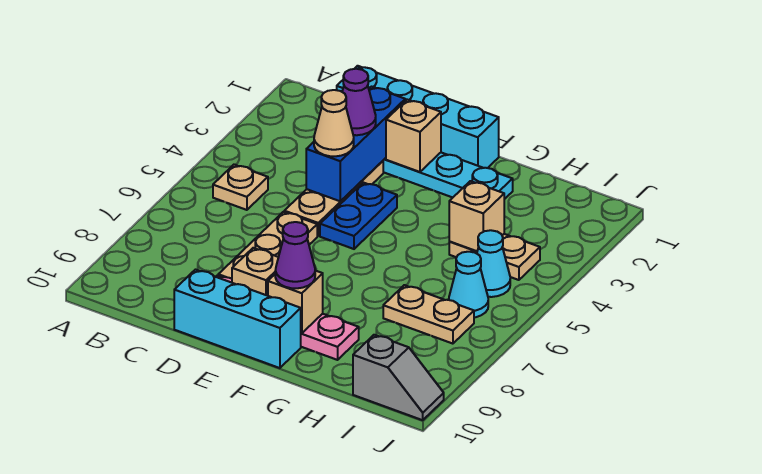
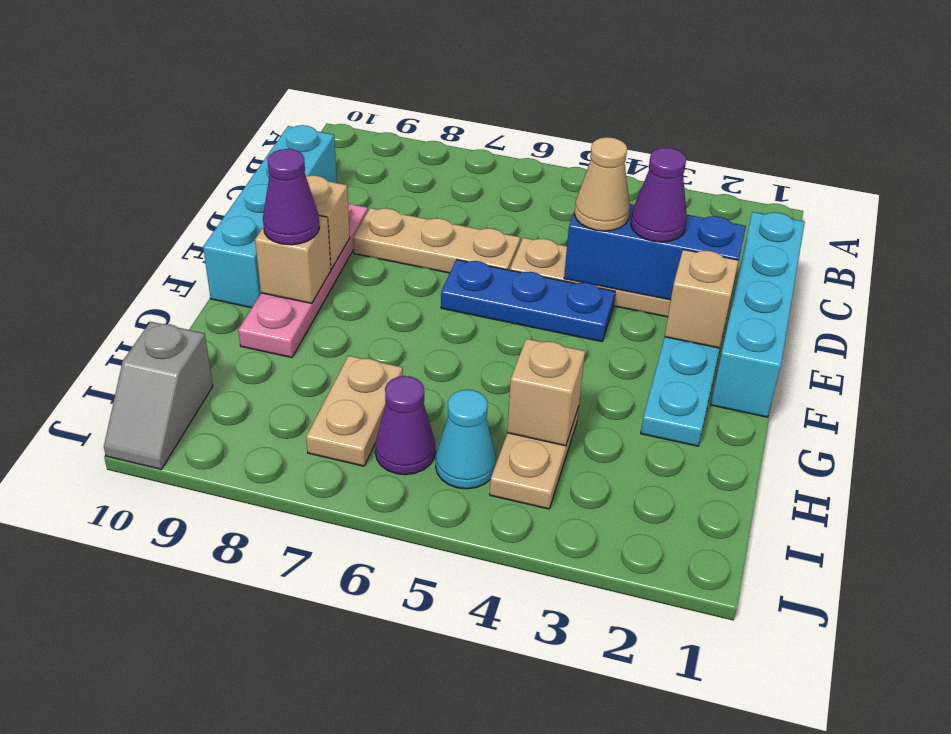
tan plate B5 level 1 -> none
cyan brick D10:F10 level 1 -> cyan brick C10:F10 level 1
blue plate E4:E5 level 1 -> blue plate E4:E6 level 1
cyan cone I6 level 1 -> purple cone I6 level 1

